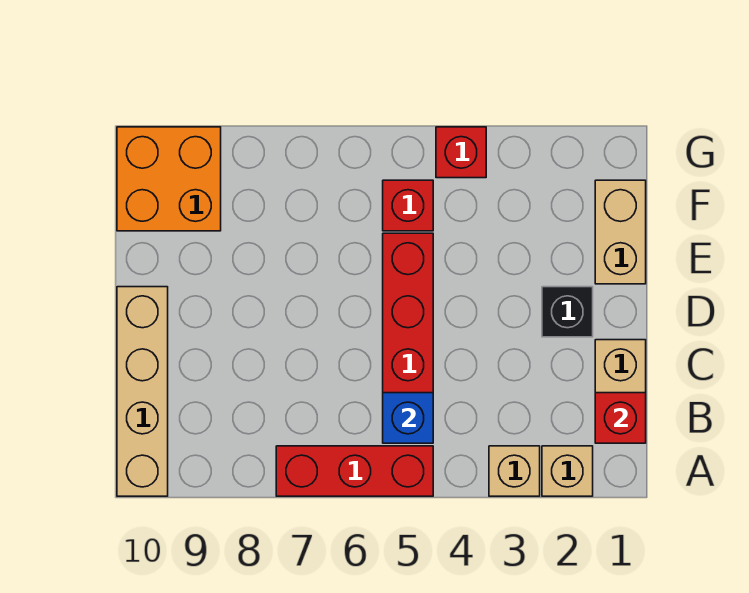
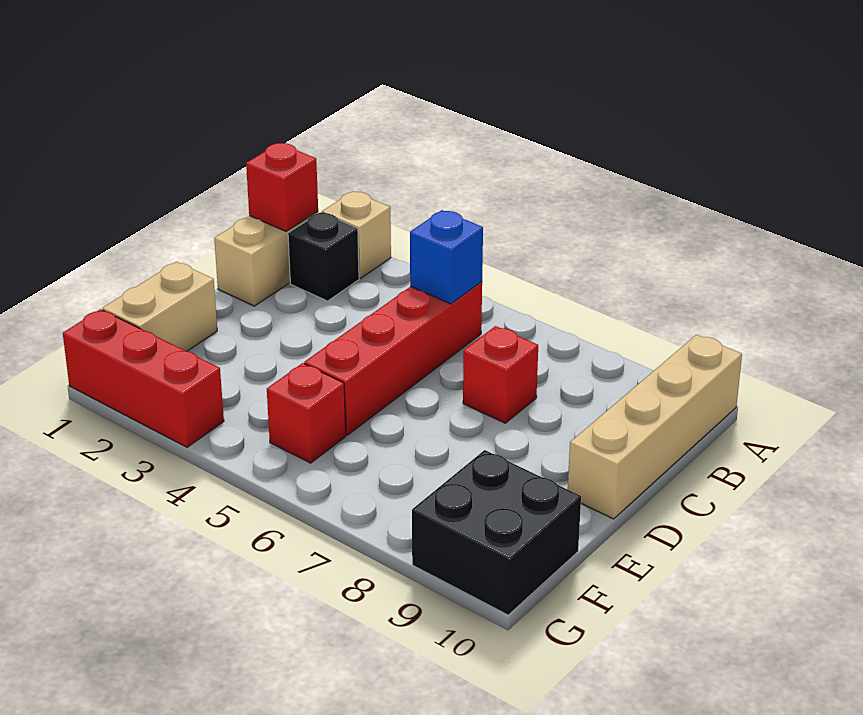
tan brick A3 level 1 -> none
red brick A5:A7 level 1 -> red brick G1:G3 level 1
black brick D2 level 1 -> black brick B2 level 1
orange brick F9:G10 level 1 -> black brick F9:G10 level 1
red brick G4 level 1 -> red brick C7 level 1

